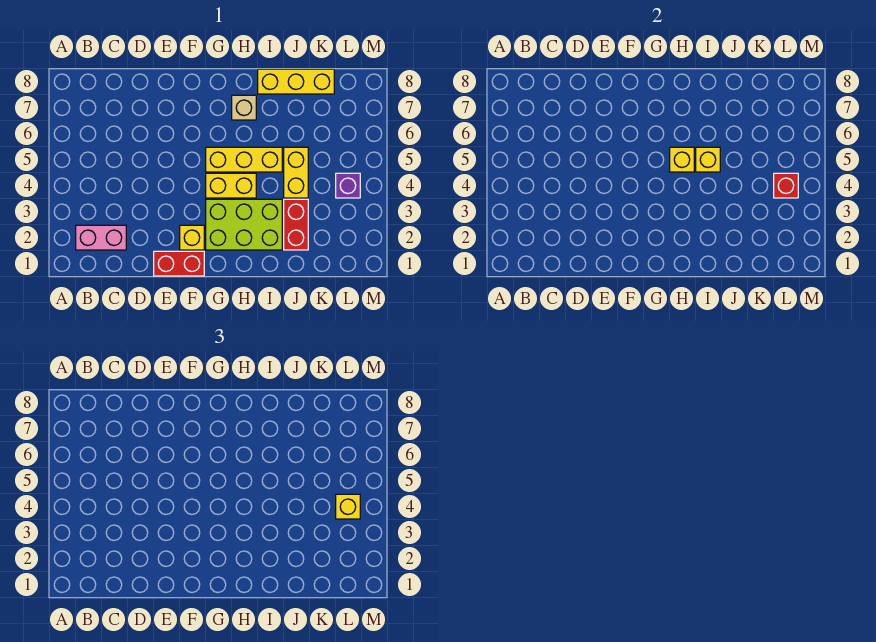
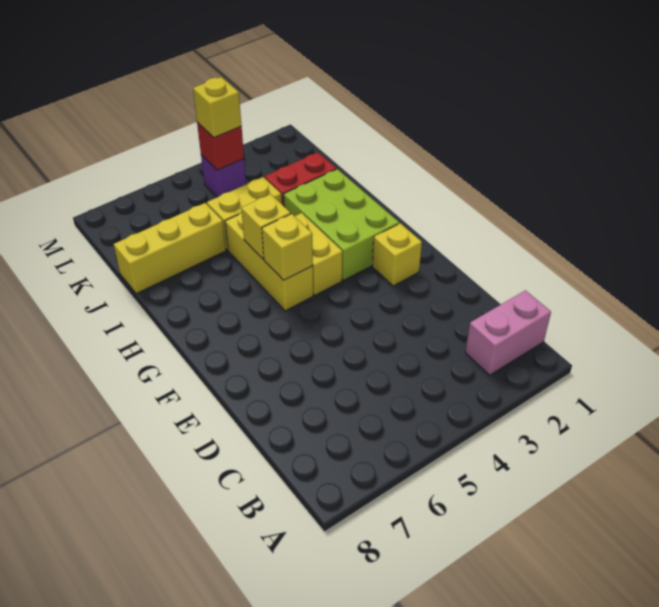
pink brick B2:C2 level 1 -> pink brick B1:B2 level 1
red brick E1:F1 level 1 -> none
tan brick H7 level 1 -> none
yellow brick I5 level 2 -> yellow brick G5 level 2
yellow brick I8:K8 level 1 -> yellow brick J6:J8 level 1

